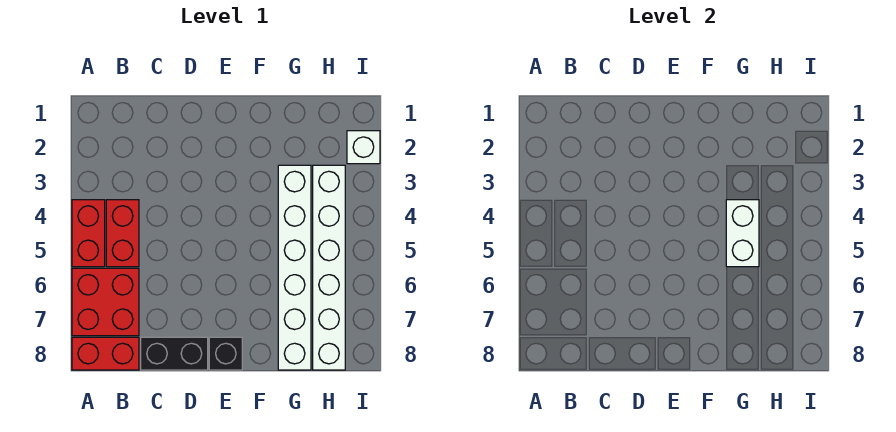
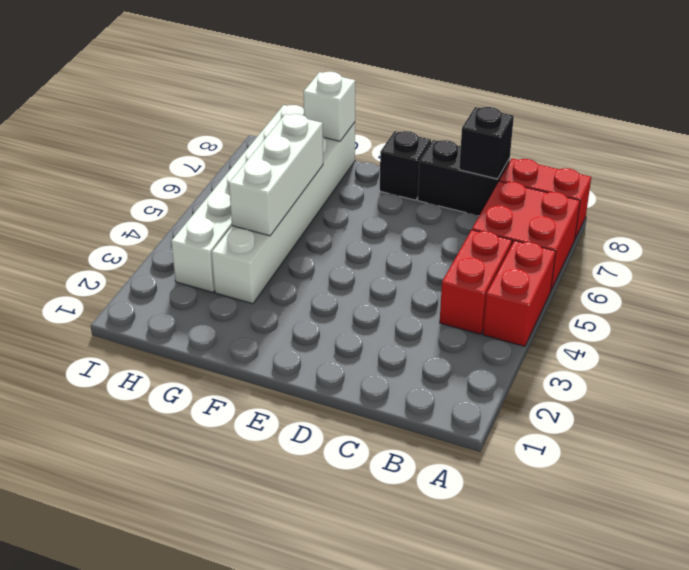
none -> black brick C8 level 2
white brick G4:G5 level 2 -> white brick G4:G6 level 2
white brick I2 level 1 -> white brick G8 level 2

